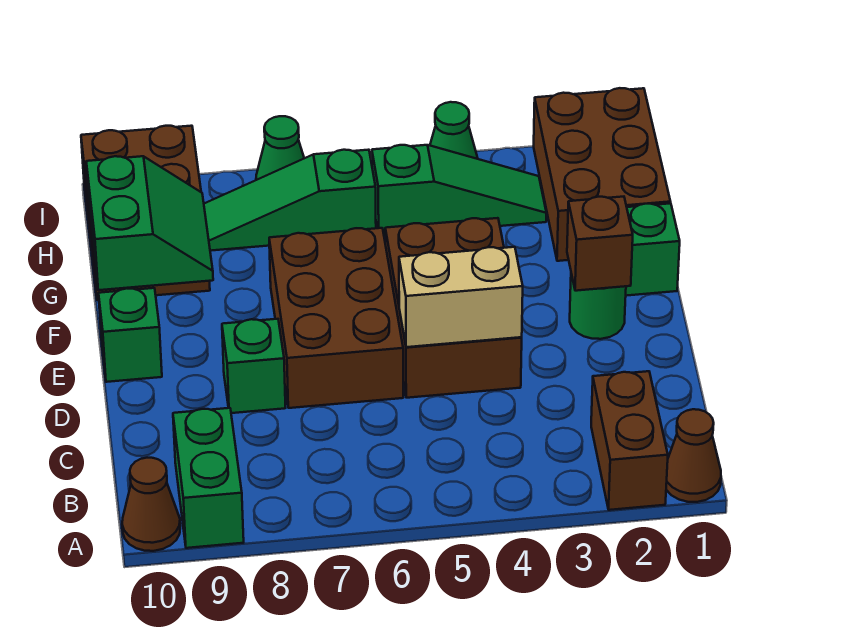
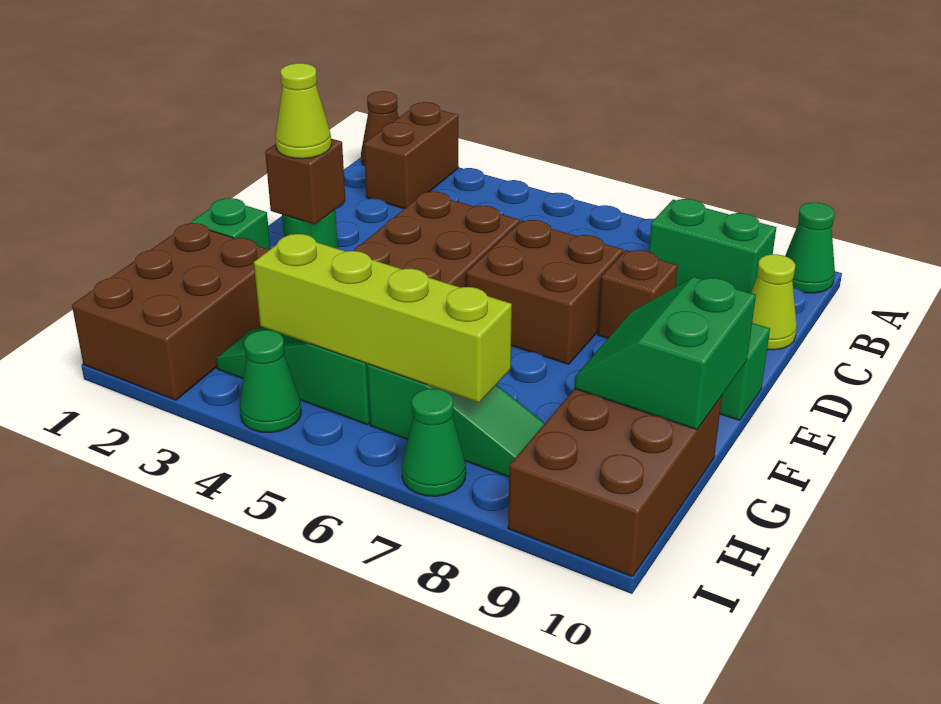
green brick A9:B9 level 1 -> green brick B8:B9 level 1
brown cone A10 level 1 -> green cone A10 level 1
none -> lime cone C10 level 1
tan brick D4:D5 level 2 -> none
brown brick D6:F7 level 1 -> brown brick D6:E7 level 1
green brick D8 level 1 -> brown brick D8 level 1
none -> lime cone E2 level 3
none -> lime brick H4:H7 level 2

